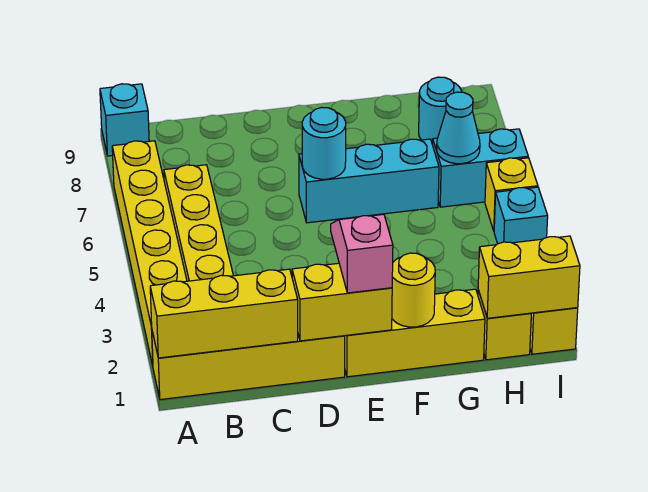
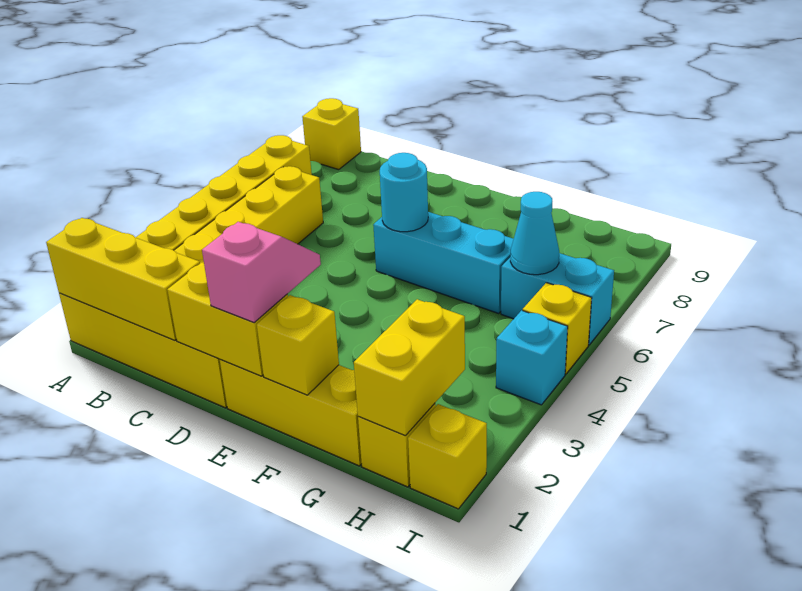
cyan brick A9 level 1 -> yellow brick A9 level 1
yellow round brick F1 level 2 -> yellow brick F1 level 2
yellow brick H1:I1 level 2 -> yellow brick H1:H2 level 2
cyan round brick H8 level 1 -> none

